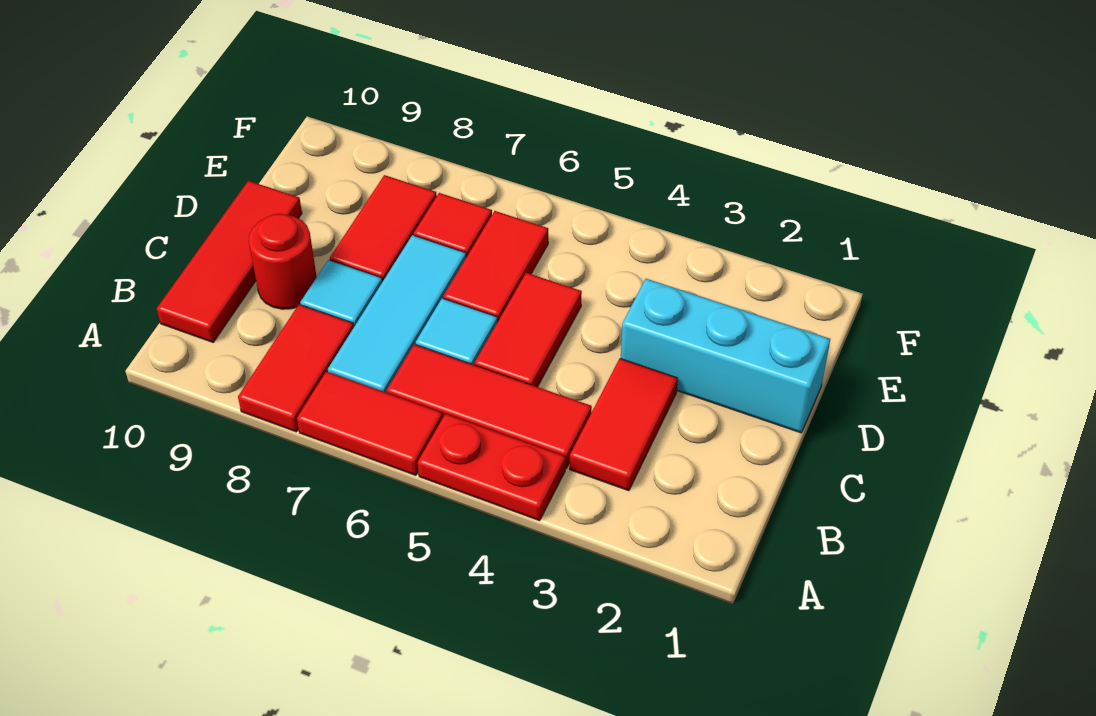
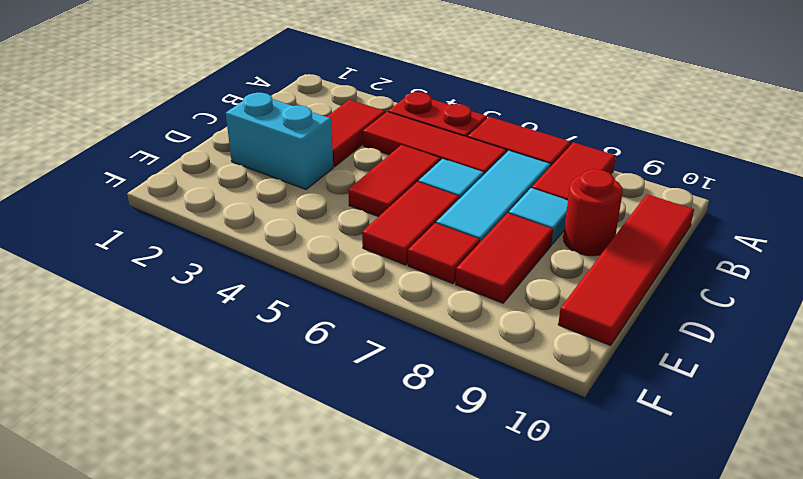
red tile B10:D10 level 1 -> red tile B10:E10 level 1
cyan brick D1:D3 level 1 -> cyan brick D2:D3 level 1

